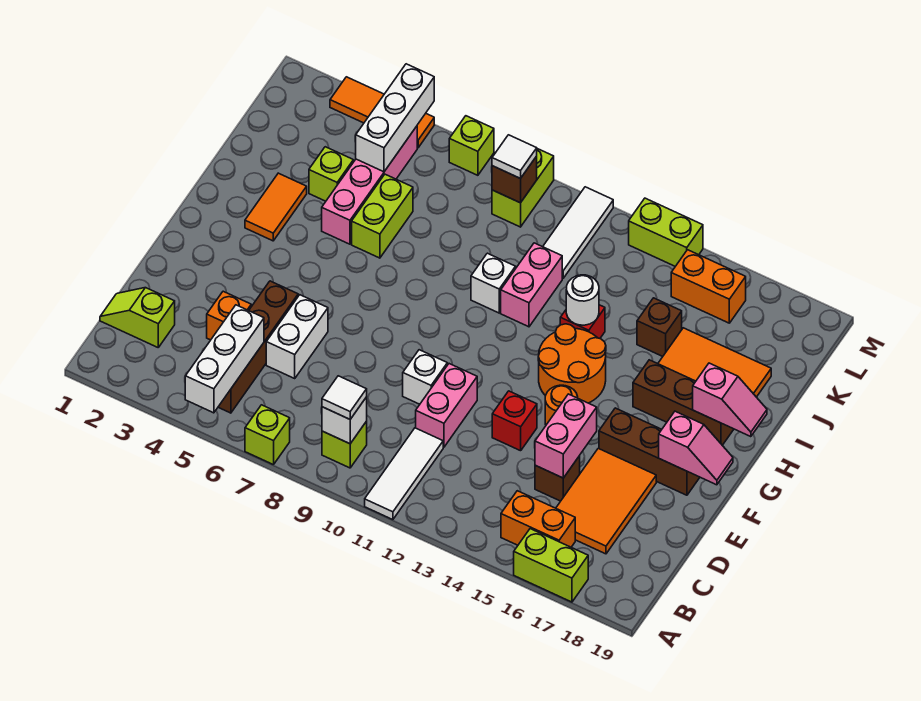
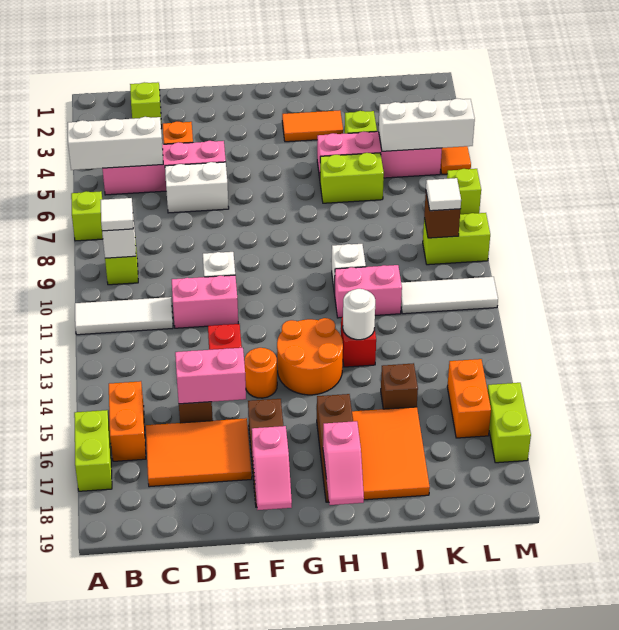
brown brick B5:E5 level 1 -> pink brick B5:E5 level 1
lime brick M13:M14 level 1 -> lime brick M16:M17 level 1

